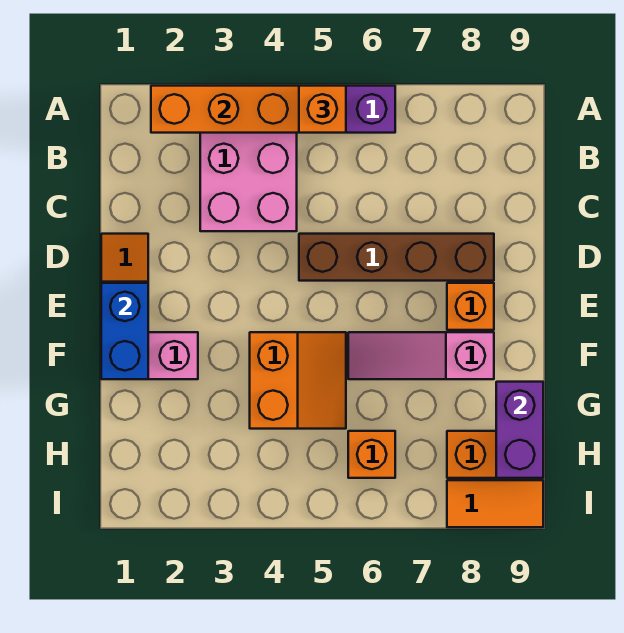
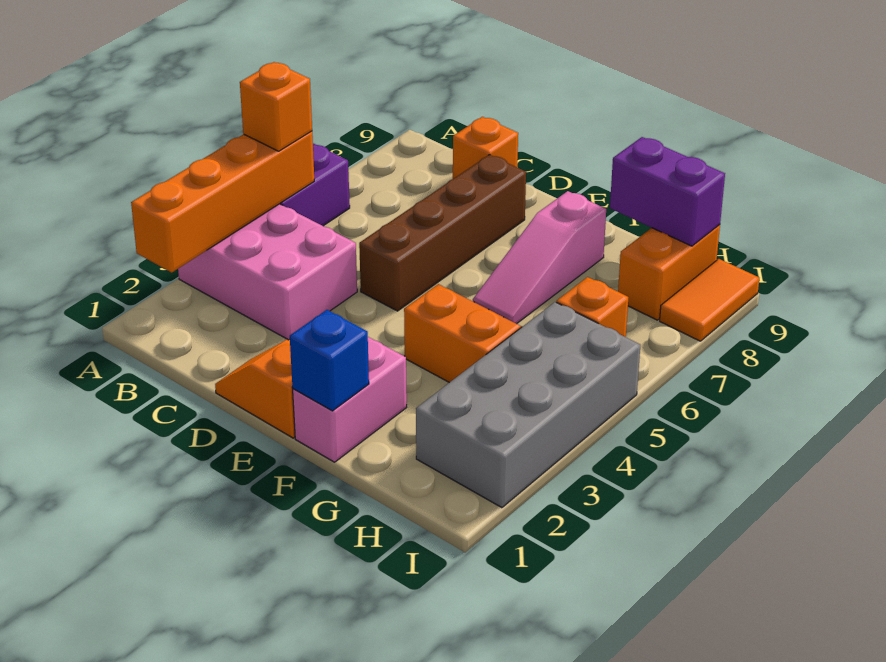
blue brick E1:F1 level 2 -> blue brick F1 level 2
orange brick E8 level 1 -> orange brick C9 level 1
none -> grey brick H2:I5 level 1

